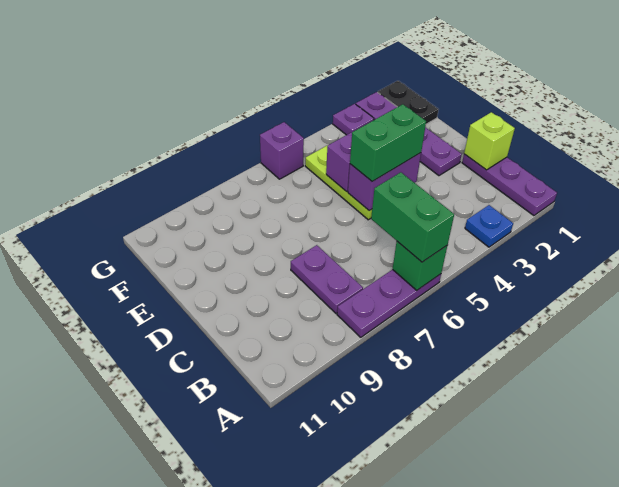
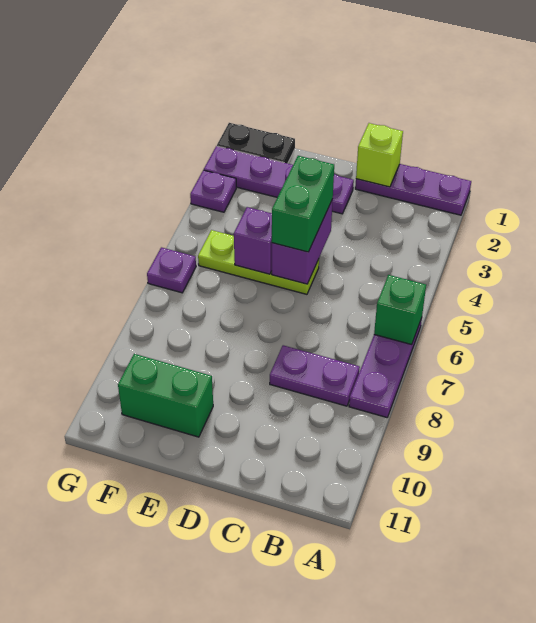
blue plate A3 level 1 -> none
green brick A6:B6 level 3 -> green brick E10:F10 level 1
purple brick G6 level 1 -> purple plate G6 level 1

